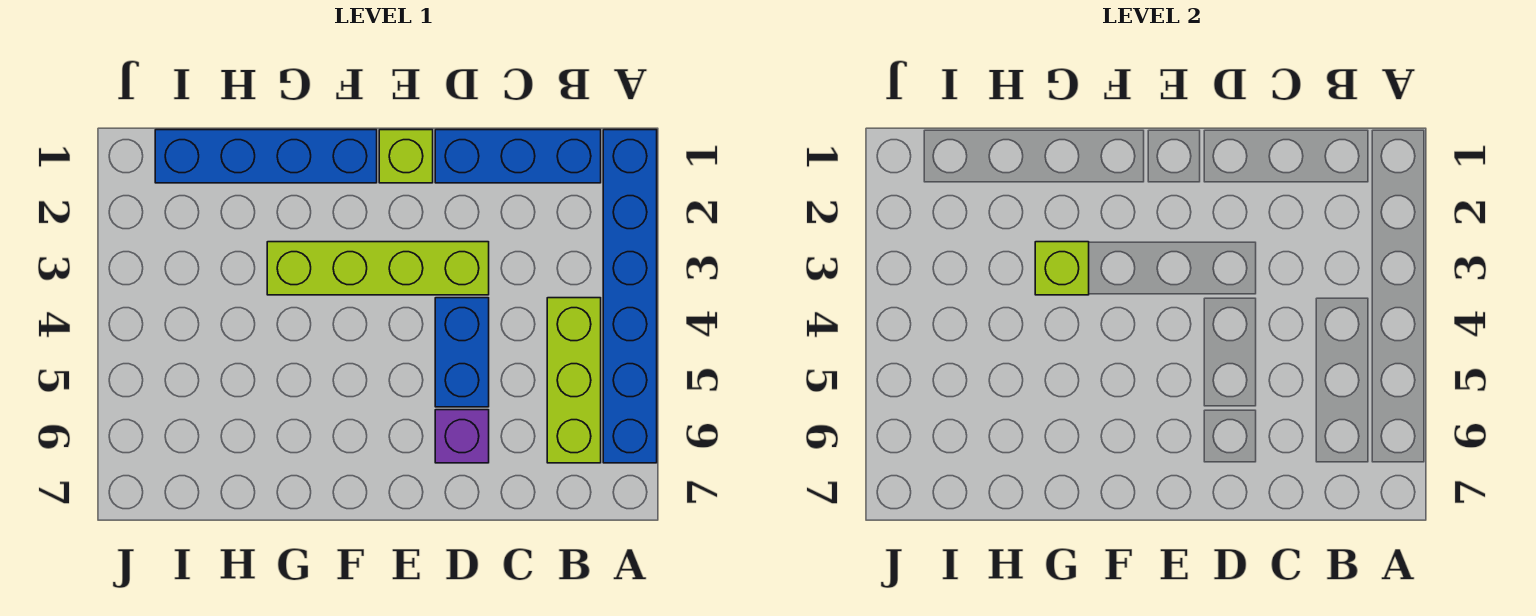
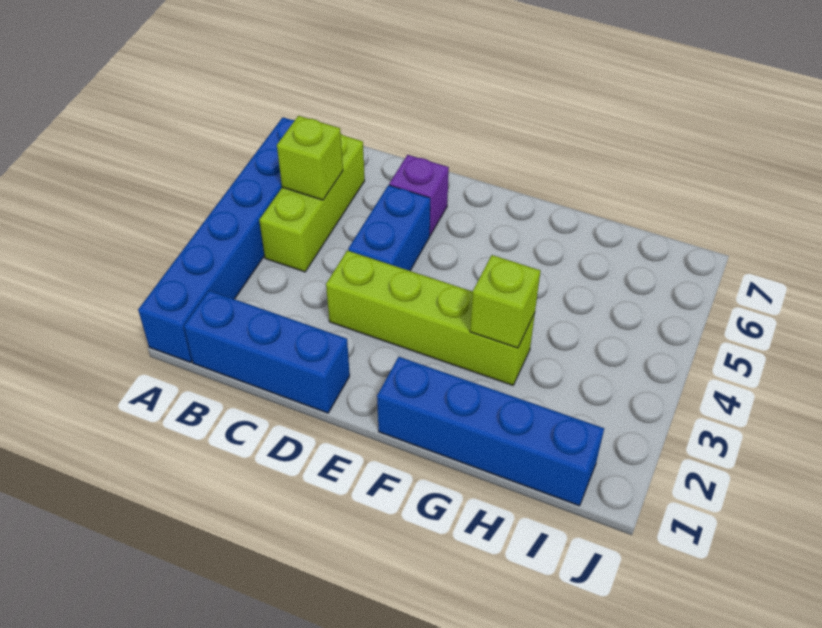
lime brick E1 level 1 -> lime brick B5 level 2

